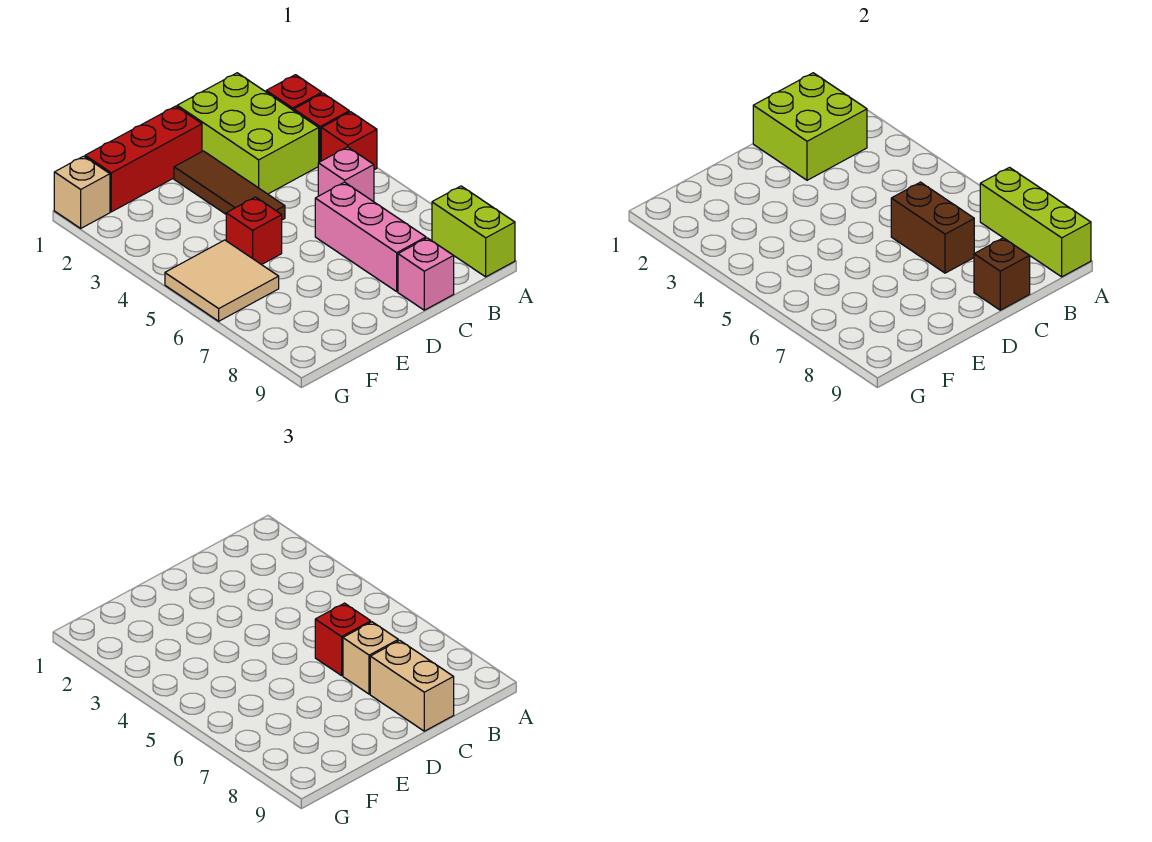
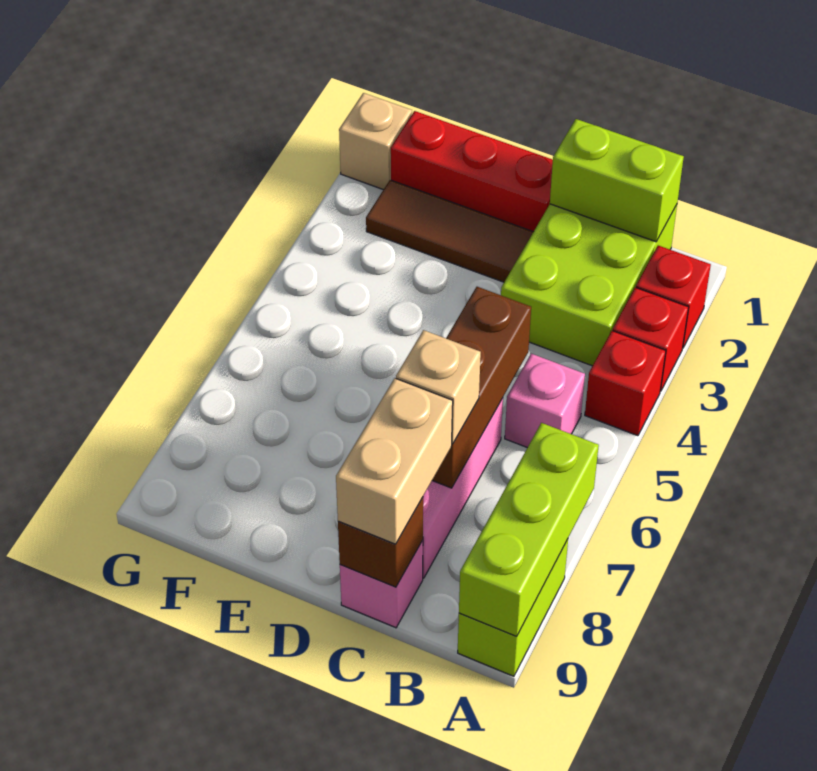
lime brick B1:C2 level 2 -> lime brick B1:C1 level 2
brown brick C6:C7 level 2 -> brown brick C5:C7 level 2
red brick C6 level 3 -> none
brown tile D2:D4 level 1 -> brown tile D2:F2 level 1
red brick E5 level 1 -> none
tan tile F5:G6 level 1 -> none

